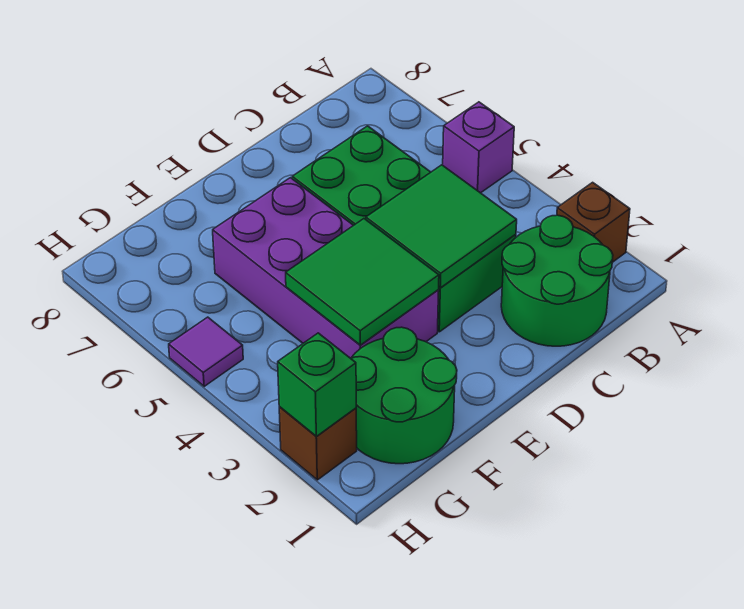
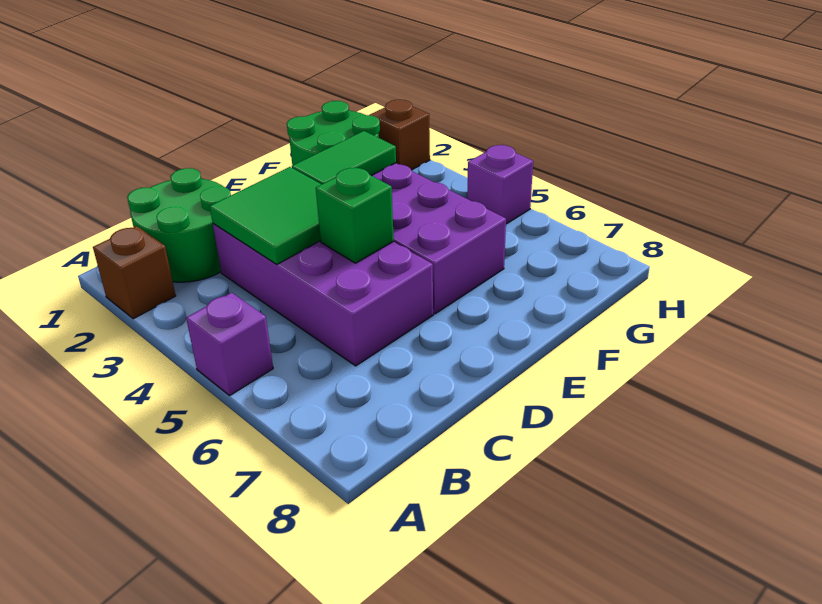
green brick C3:D6 level 1 -> purple brick C3:D6 level 1
green tile E3:F4 level 2 -> green tile E3:F3 level 2
green brick H2 level 2 -> green brick D5 level 2
purple tile H5 level 1 -> purple brick H5 level 1

